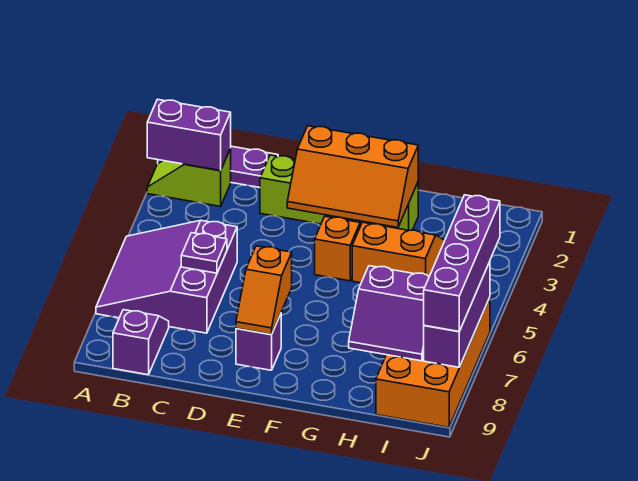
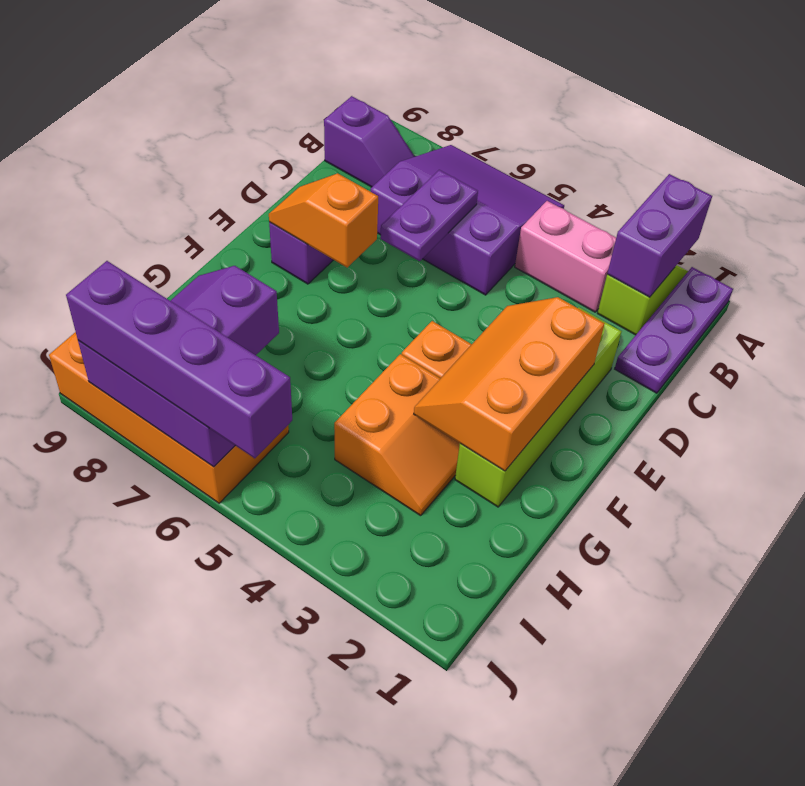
none -> pink brick B3:B4 level 1
purple plate C6 level 2 -> purple plate C6:D6 level 2

